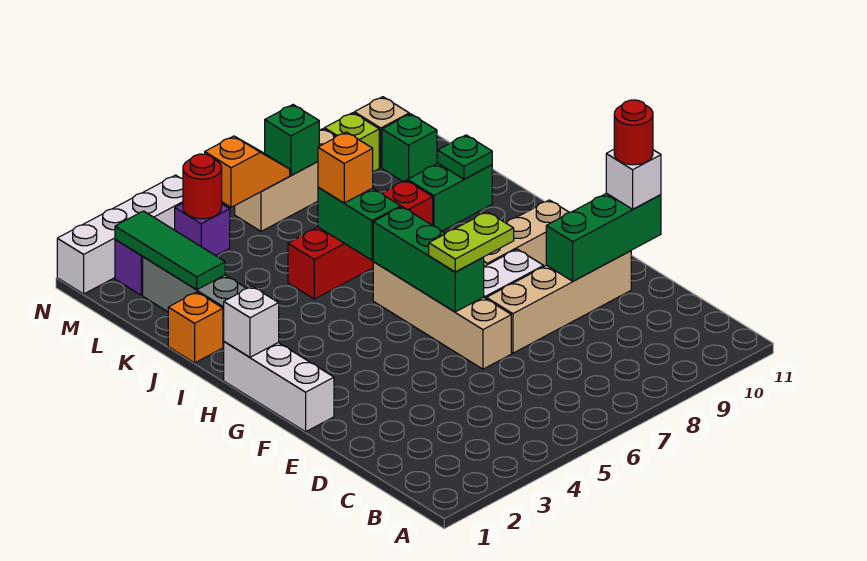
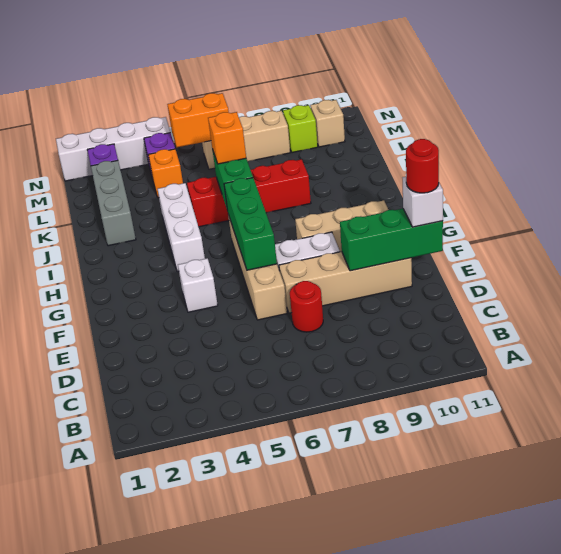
white brick F1:H1 level 1 -> white brick H4:J4 level 1
lime plate F6:F7 level 3 -> none
white brick H1 level 2 -> white brick F4 level 1
orange brick J1 level 1 -> orange brick L4 level 1
green brick J9:J10 level 1 -> none
green plate J10 level 2 -> none
green tile K2:M2 level 2 -> none
green brick L10 level 1 -> none
red round brick M4 level 2 -> red round brick D7 level 1
orange slope M5:M6 level 2 top 5 -> orange brick M5:M6 level 2
green brick M7 level 2 -> none

